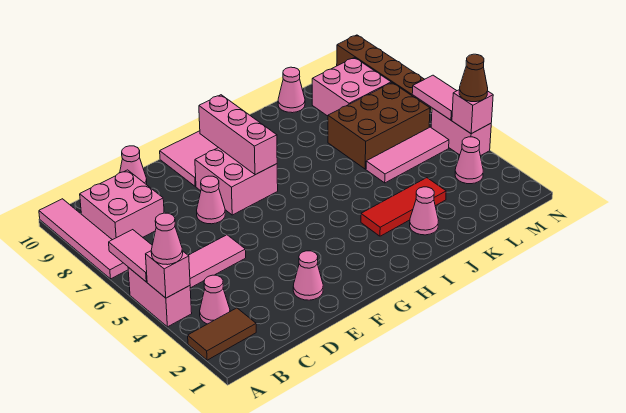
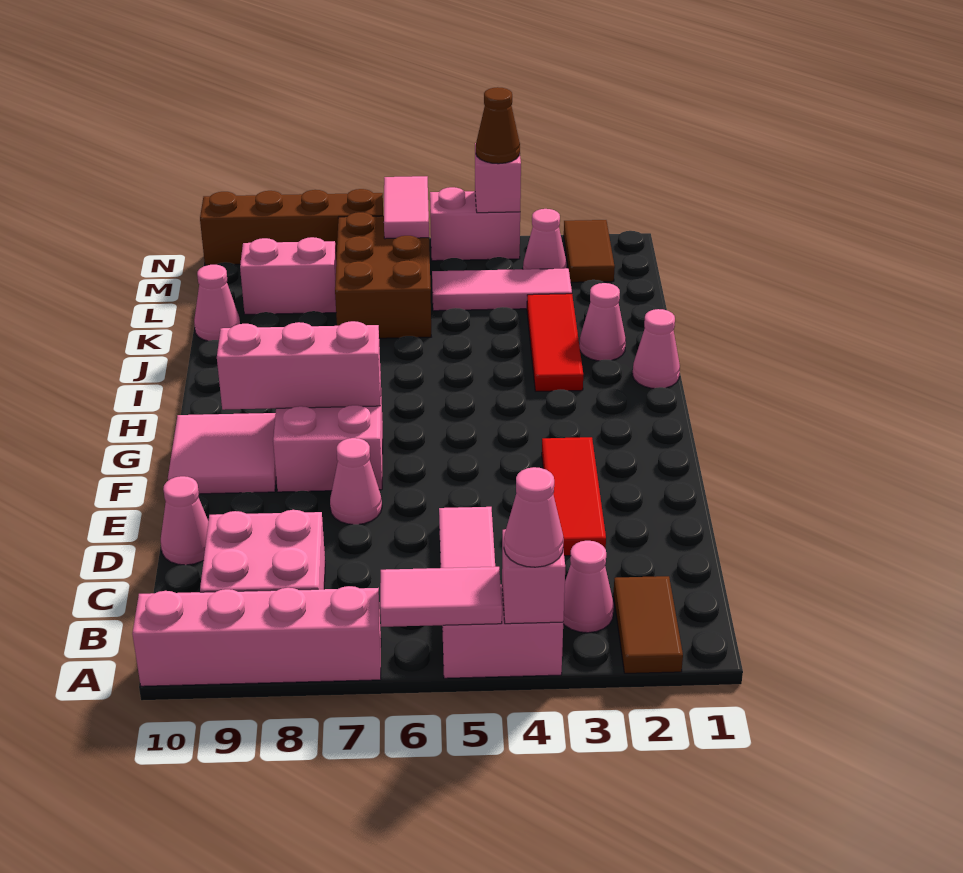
pink tile A7:A10 level 1 -> pink brick A7:A10 level 1
none -> red tile D3:F3 level 1
pink cone E2 level 1 -> pink cone I1 level 1
pink tile K5:M5 level 1 -> pink tile L3:L5 level 1
pink brick L8:M9 level 1 -> pink brick L8:L9 level 1
none -> brown tile M2:N2 level 1
pink tile N5:N6 level 2 -> pink tile M6:N6 level 2

